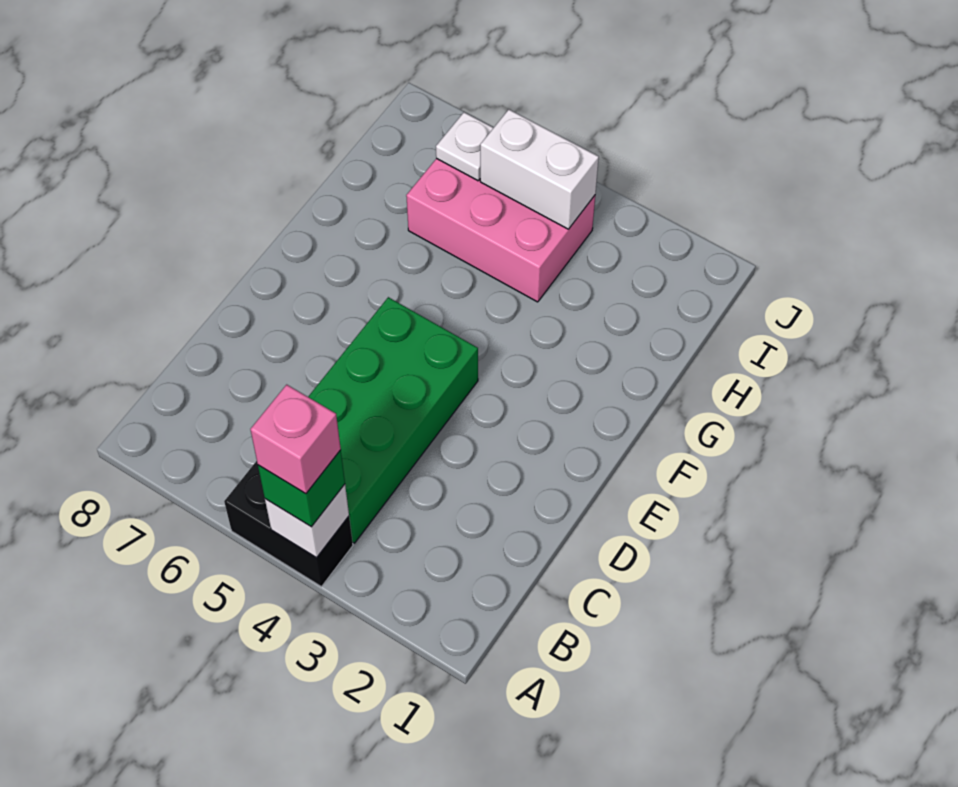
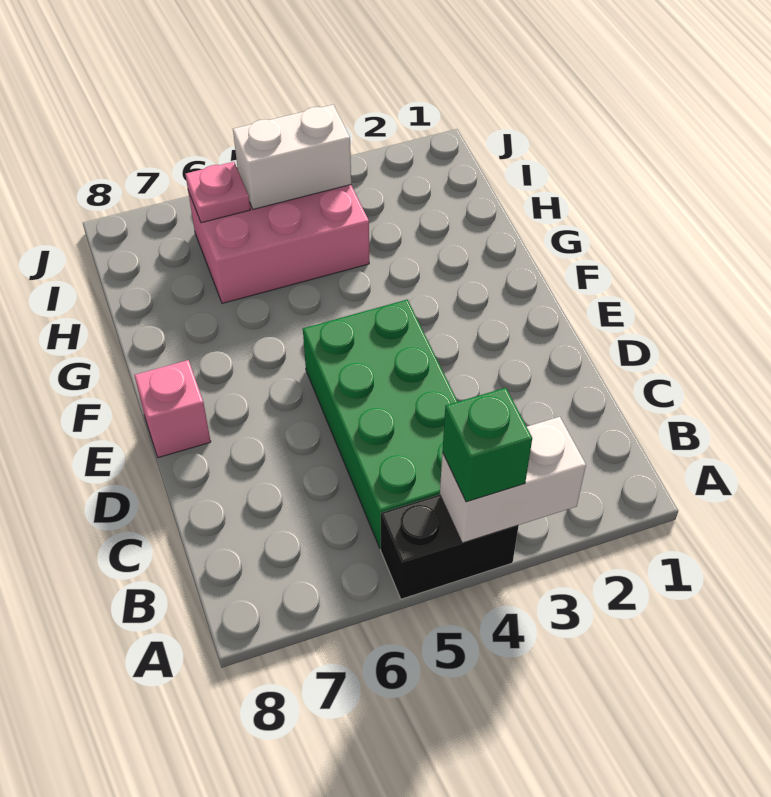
white brick A4 level 2 -> white brick A3:A4 level 2
pink brick A4 level 4 -> pink brick E8 level 1
white plate I6 level 2 -> pink plate I6 level 2

